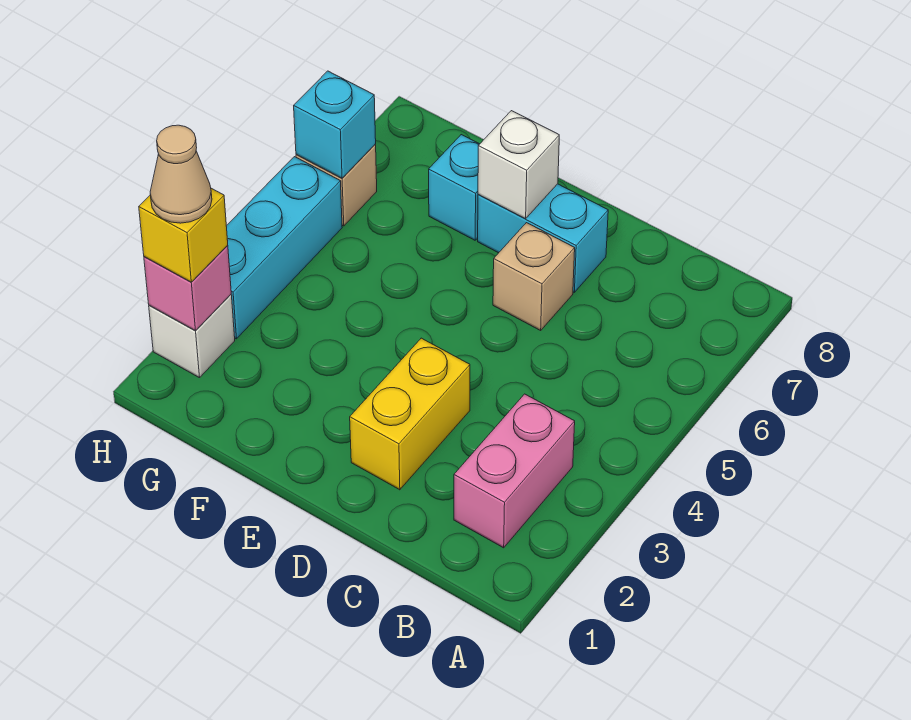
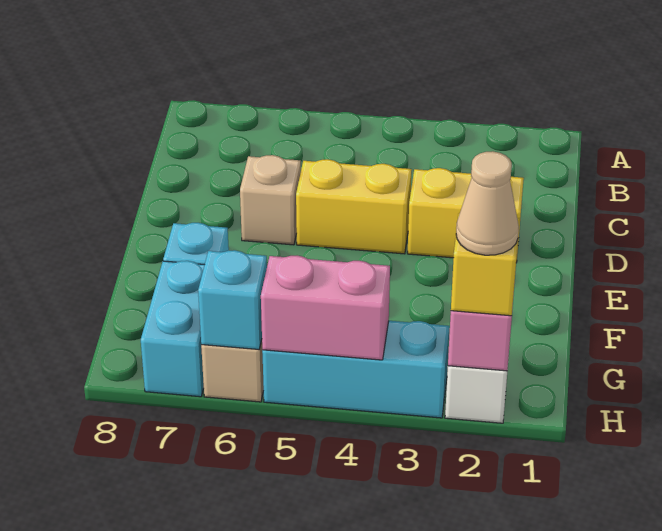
pink brick B2:B3 level 1 -> pink brick H4:H5 level 2
none -> yellow brick D4:D5 level 1
cyan brick D7:E7 level 1 -> cyan brick G7:H7 level 1
white brick E7 level 2 -> none

